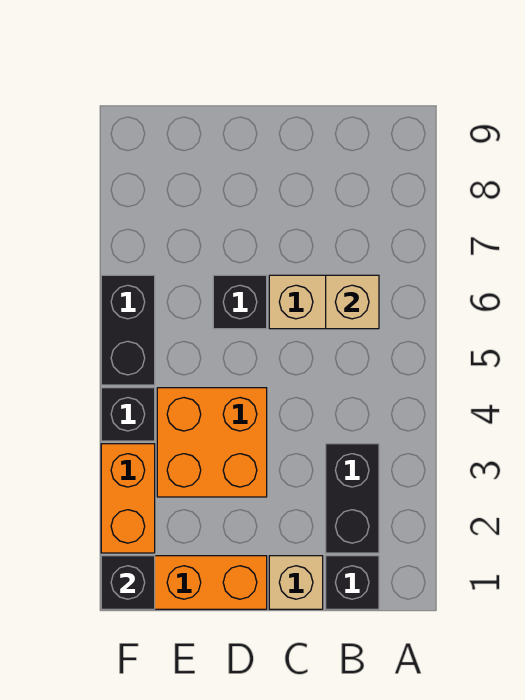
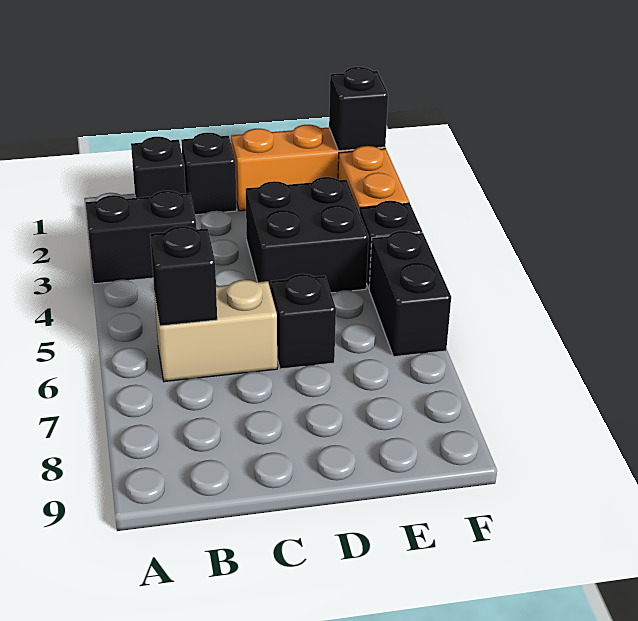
black brick B2:B3 level 1 -> black brick A3:B3 level 1
tan brick B6 level 2 -> black brick B6 level 2
tan brick C1 level 1 -> black brick C1 level 1
orange brick D3:E4 level 1 -> black brick D3:E4 level 1

